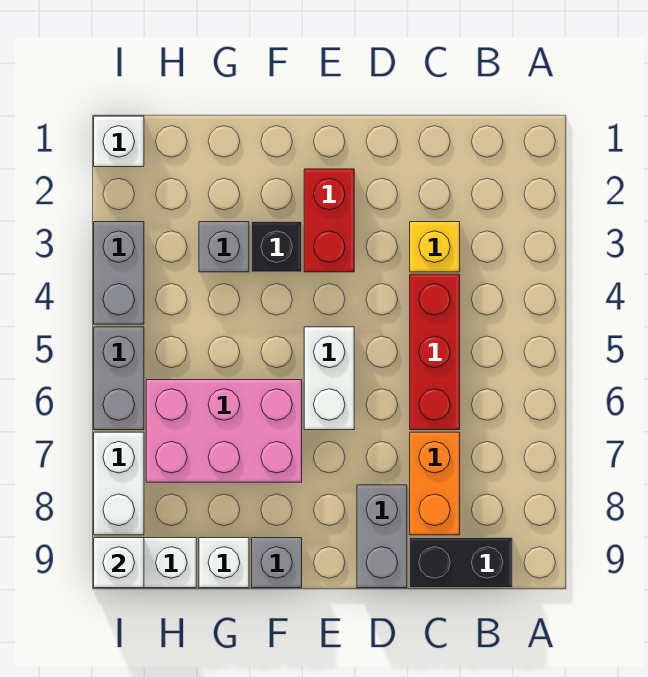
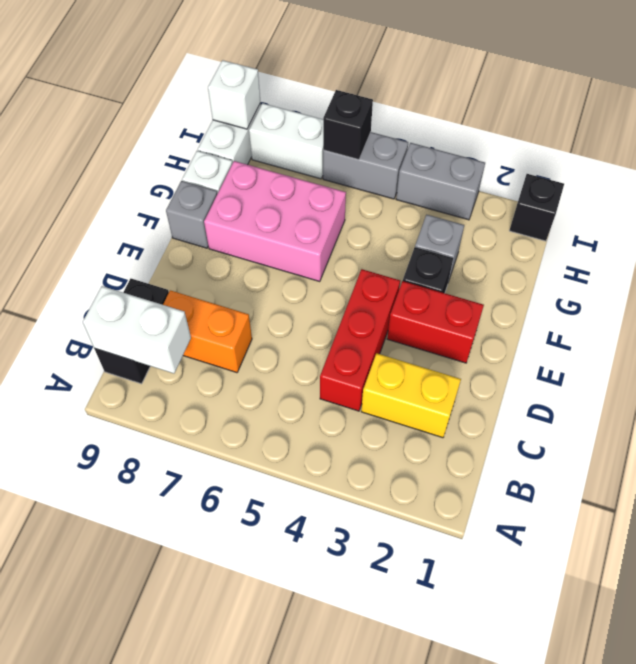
yellow brick C3 level 1 -> yellow brick C2:C3 level 1
red brick C4:C6 level 1 -> red brick C4:E4 level 1
grey brick D8:D9 level 1 -> none
white brick E5:E6 level 1 -> white brick B8:B9 level 2
pink brick F6:H7 level 1 -> pink brick F6:G8 level 1
white brick I1 level 1 -> black brick I1 level 1
none -> black brick I6 level 2

